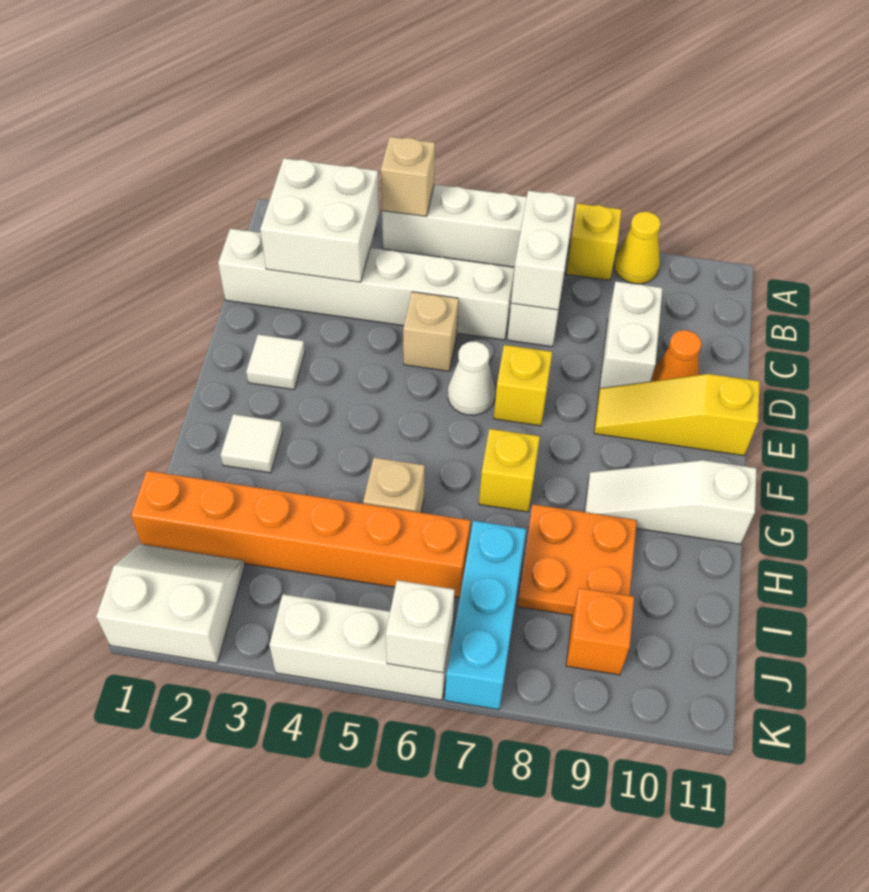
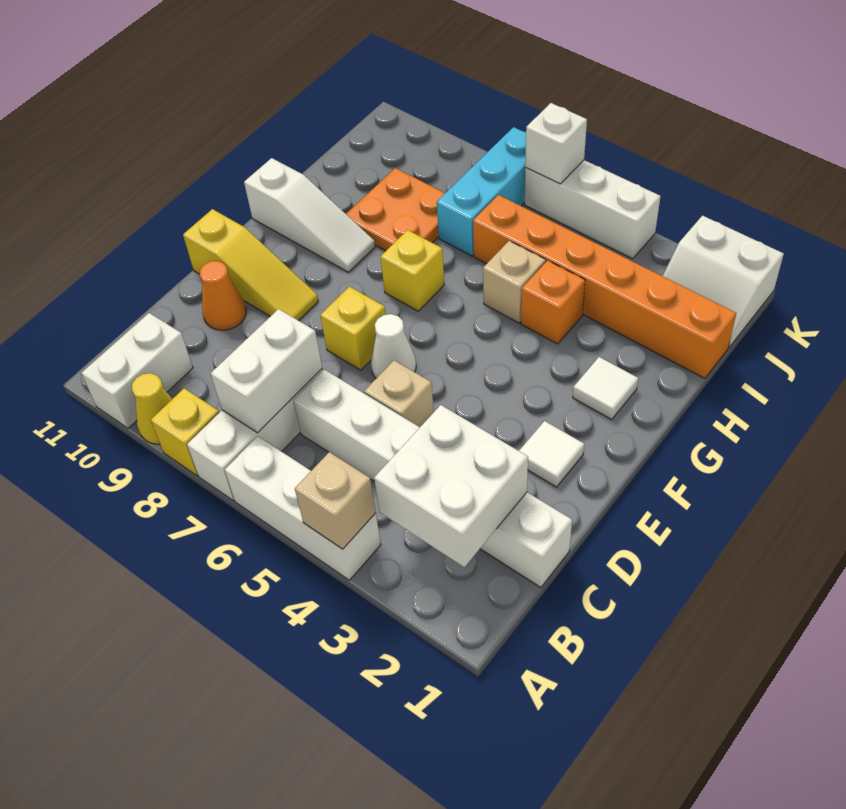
white brick C9:D9 level 1 -> white brick A10:B10 level 1
orange brick J9 level 1 -> orange brick H4 level 1

